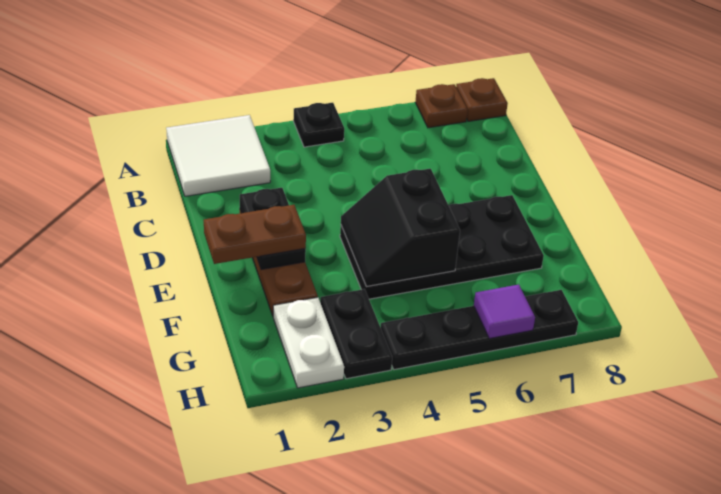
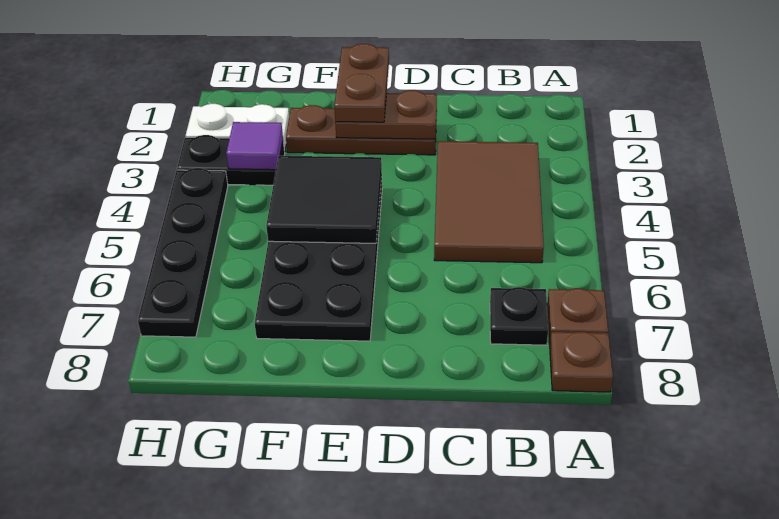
white tile A1:B2 level 1 -> none
black plate A4 level 1 -> black plate B7 level 1
none -> brown tile B3:C5 level 1
black plate D2:E2 level 2 -> brown plate D2:E2 level 2
black slope E4:F5 level 2 top 5 -> black tile E4:F5 level 2
purple tile H6 level 2 -> purple tile G3 level 2

